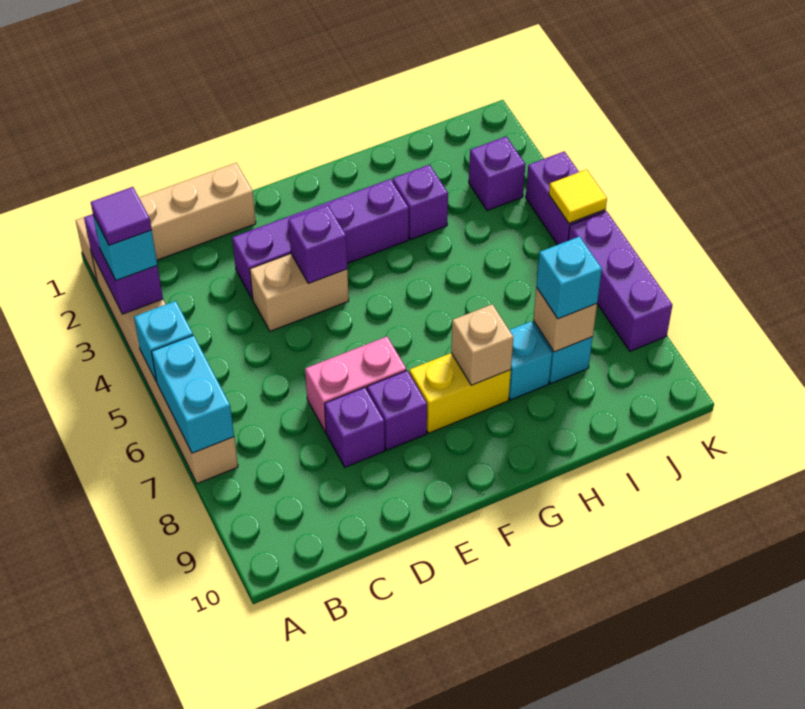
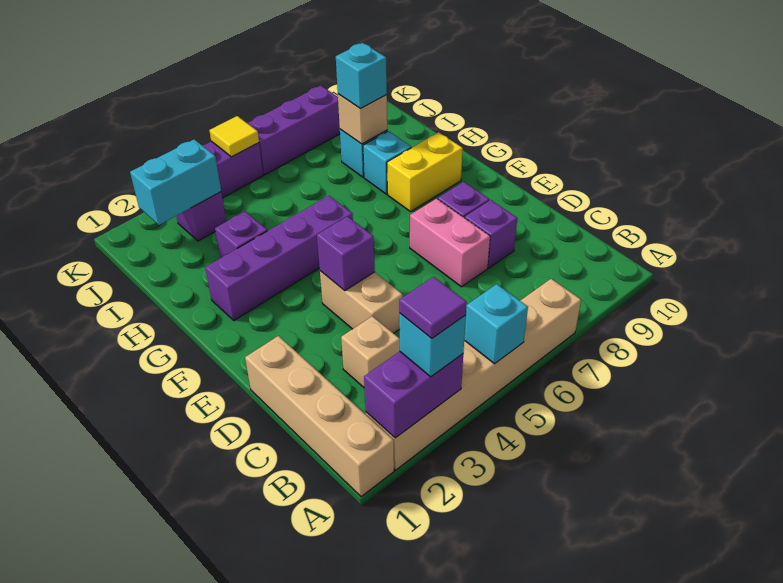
cyan brick A6:A7 level 2 -> cyan brick J2:J3 level 2
purple brick D3:G3 level 1 -> purple brick G2:G5 level 1
yellow brick F8:G8 level 1 -> yellow brick G8:G9 level 1
tan brick G8 level 2 -> tan brick C3 level 1

